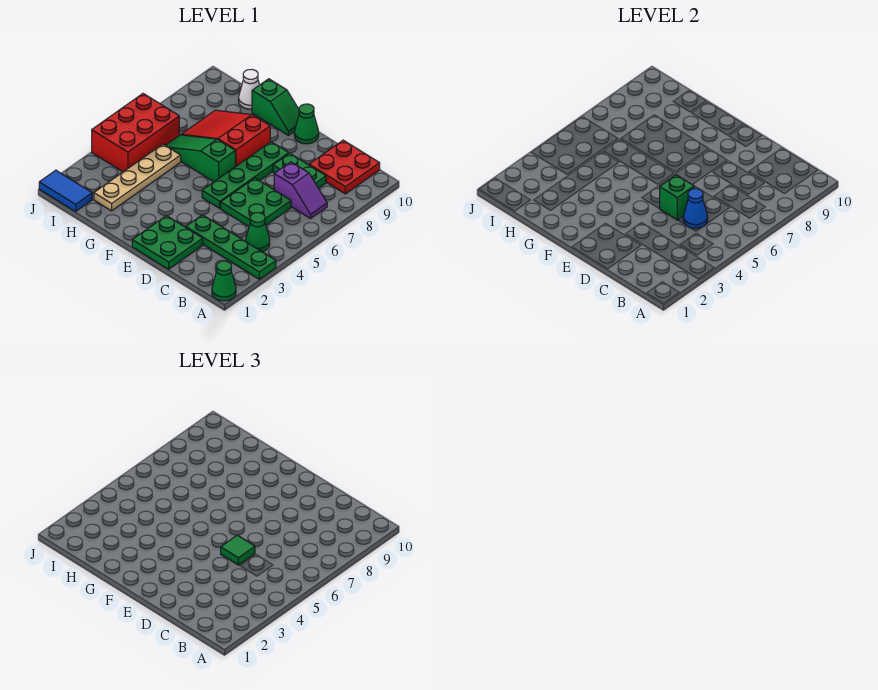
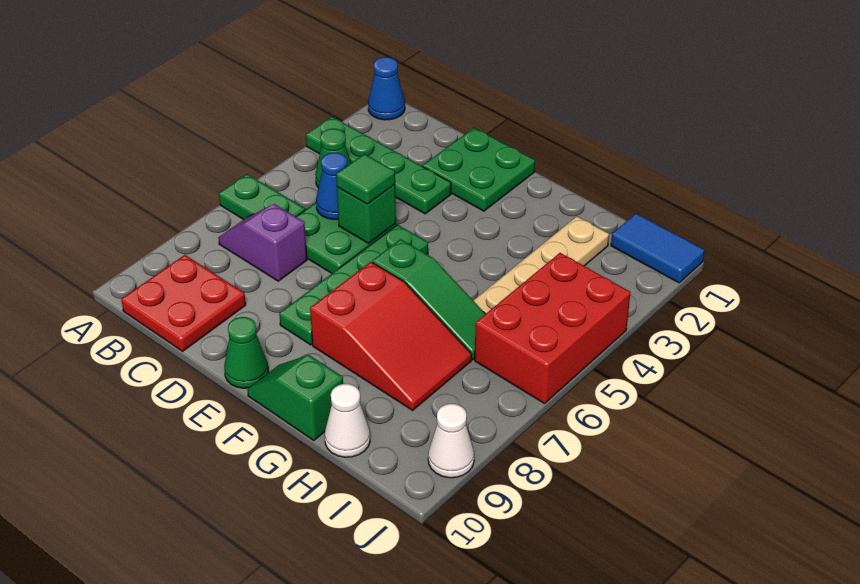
green cone A1 level 1 -> blue cone A1 level 1
green plate C8:D8 level 1 -> green plate A6:B6 level 1
none -> white cone J9 level 1

